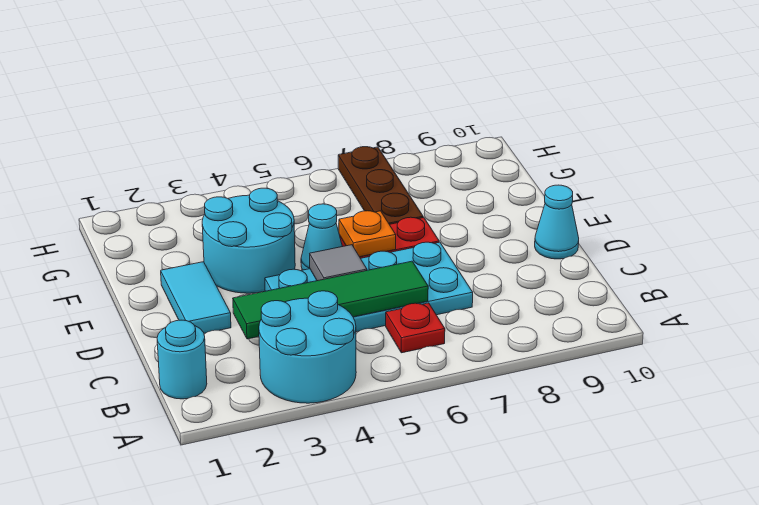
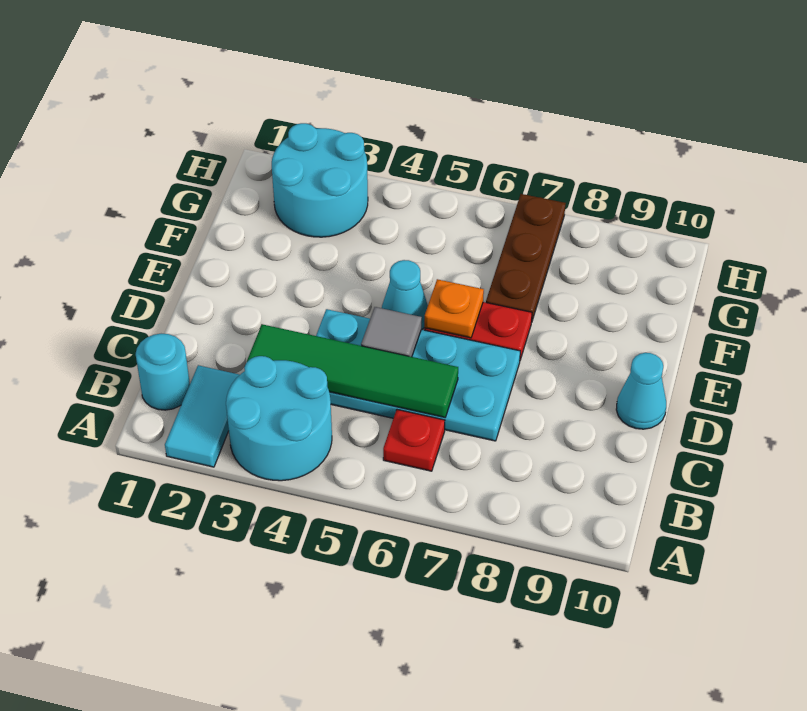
cyan tile D2:E2 level 1 -> cyan tile A2:B2 level 1
cyan round brick E3:F4 level 1 -> cyan round brick G2:H3 level 1

